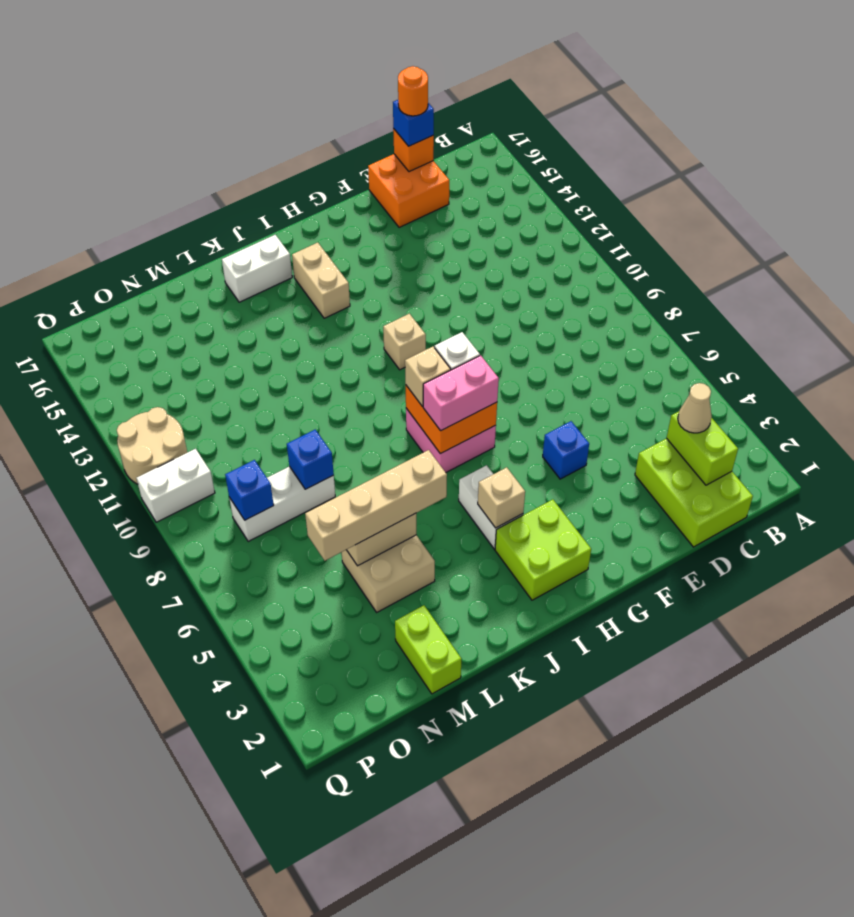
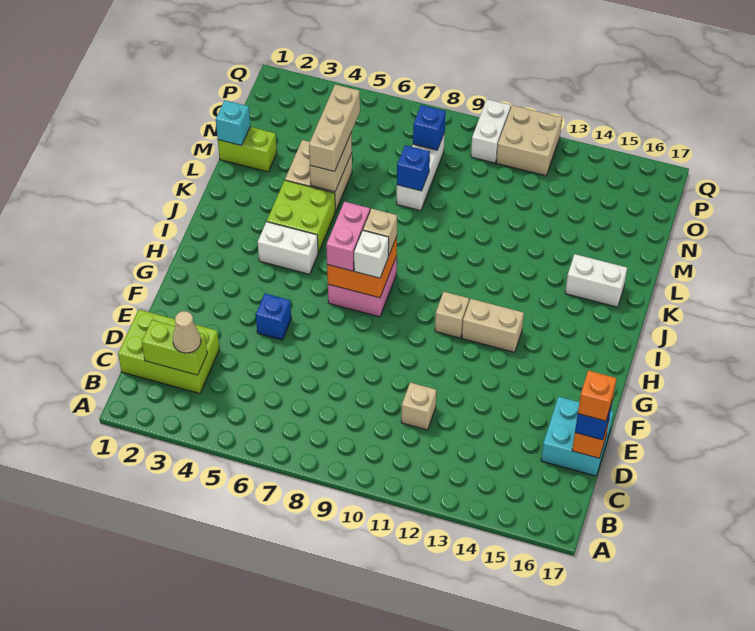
orange brick D16:E17 level 1 -> cyan brick D16:E17 level 1
orange round brick D17 level 4 -> orange brick D17 level 4
lime brick H2:I3 level 1 -> lime brick J4:K5 level 1
tan brick I4 level 2 -> tan brick D11 level 1
tan brick I14:I15 level 1 -> tan brick H12:H13 level 1
white brick J16:K16 level 1 -> white brick K15:K16 level 1
tan brick K5:N5 level 3 -> tan brick L5:N5 level 3
none -> cyan brick M1 level 2
tan round brick P11:Q12 level 1 -> tan brick P11:Q12 level 1

